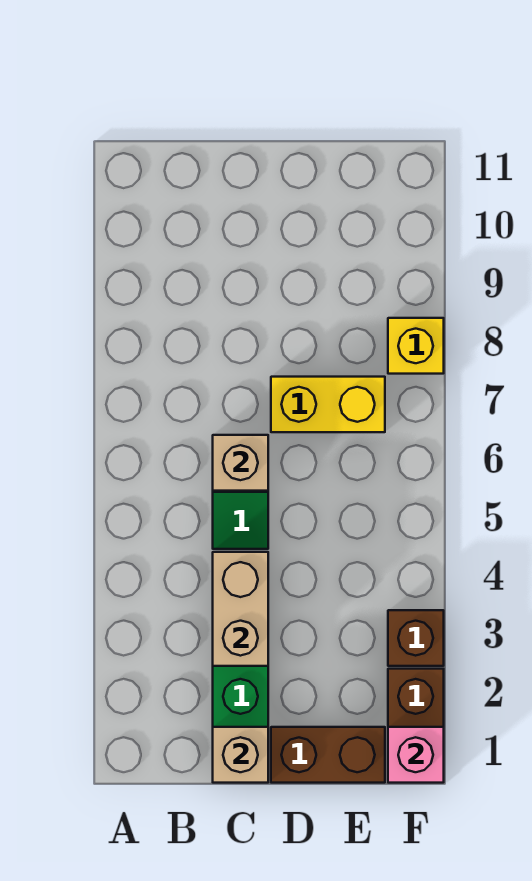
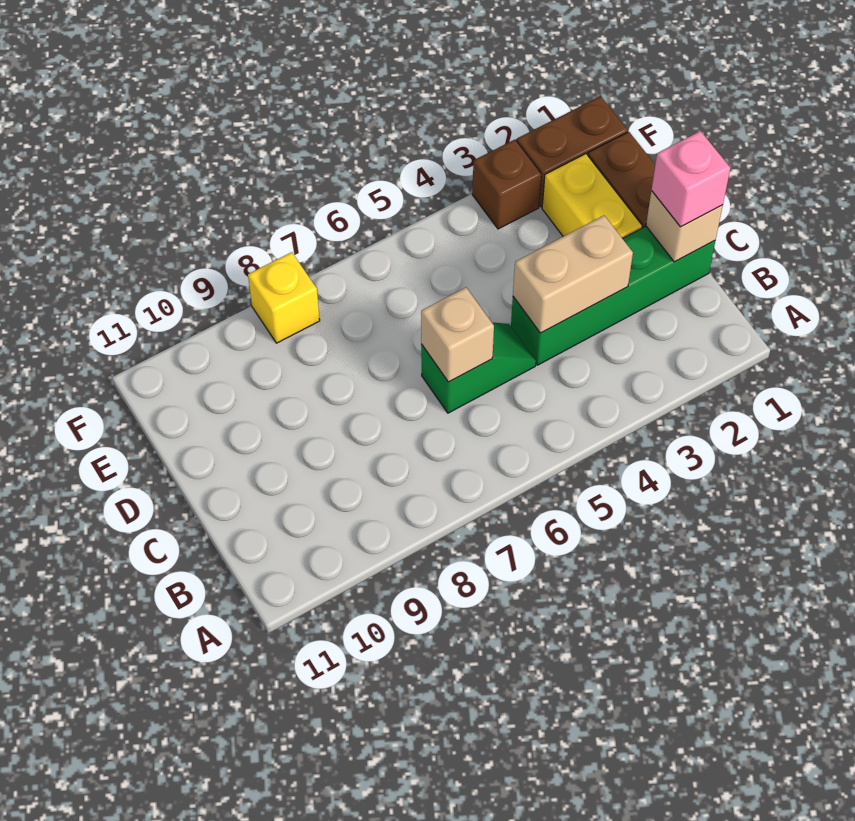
yellow brick D7:E7 level 1 -> yellow brick D2:E2 level 1
pink brick F1 level 2 -> pink brick C1 level 3

